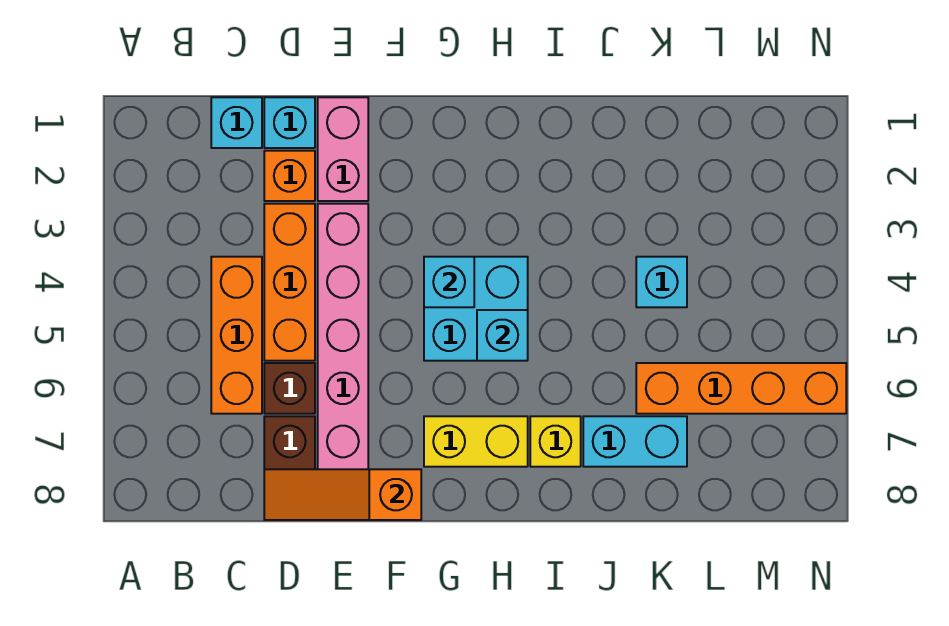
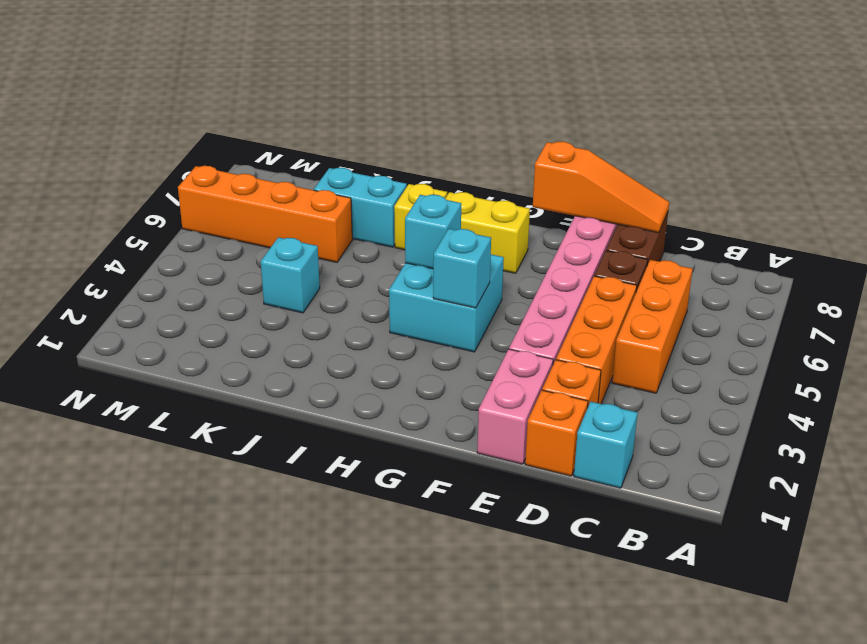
cyan brick D1 level 1 -> orange brick D1 level 1

